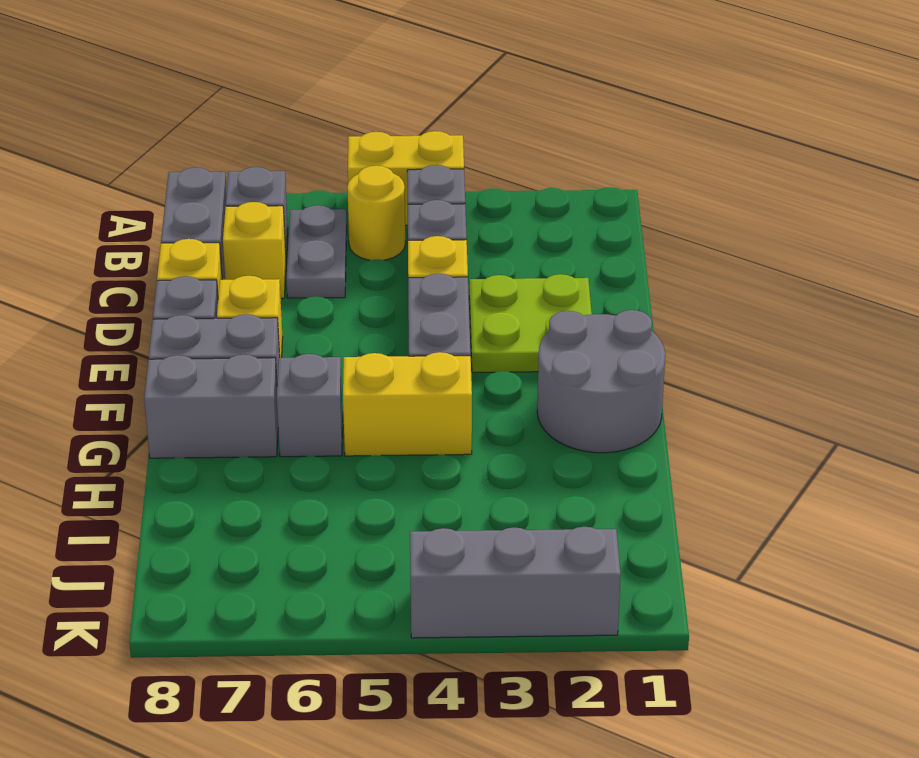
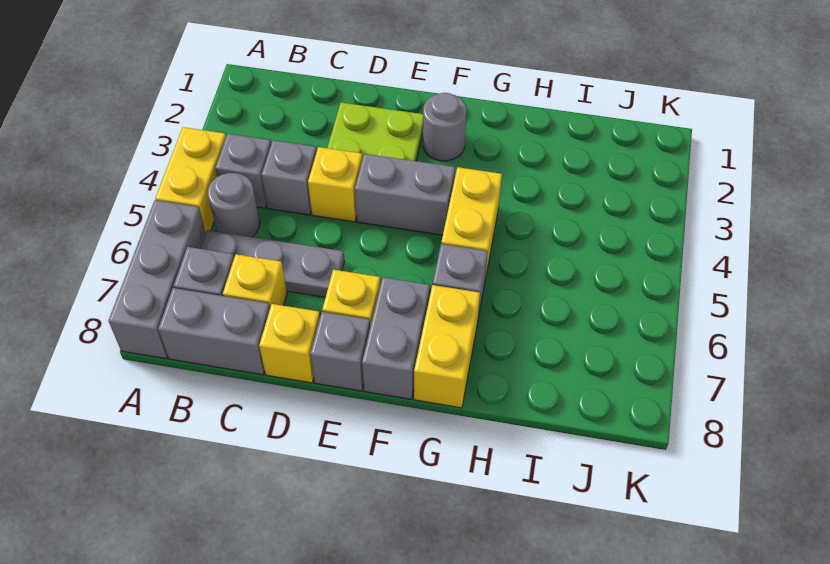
yellow round brick B5 level 1 -> grey round brick B5 level 1
grey plate B6:C6 level 1 -> grey plate B6:D6 level 1
grey round brick F1:G2 level 1 -> grey round brick F2 level 1
grey brick G7:G8 level 1 -> yellow brick G7:G8 level 1
grey brick K2:K4 level 1 -> grey brick A6:A8 level 1

